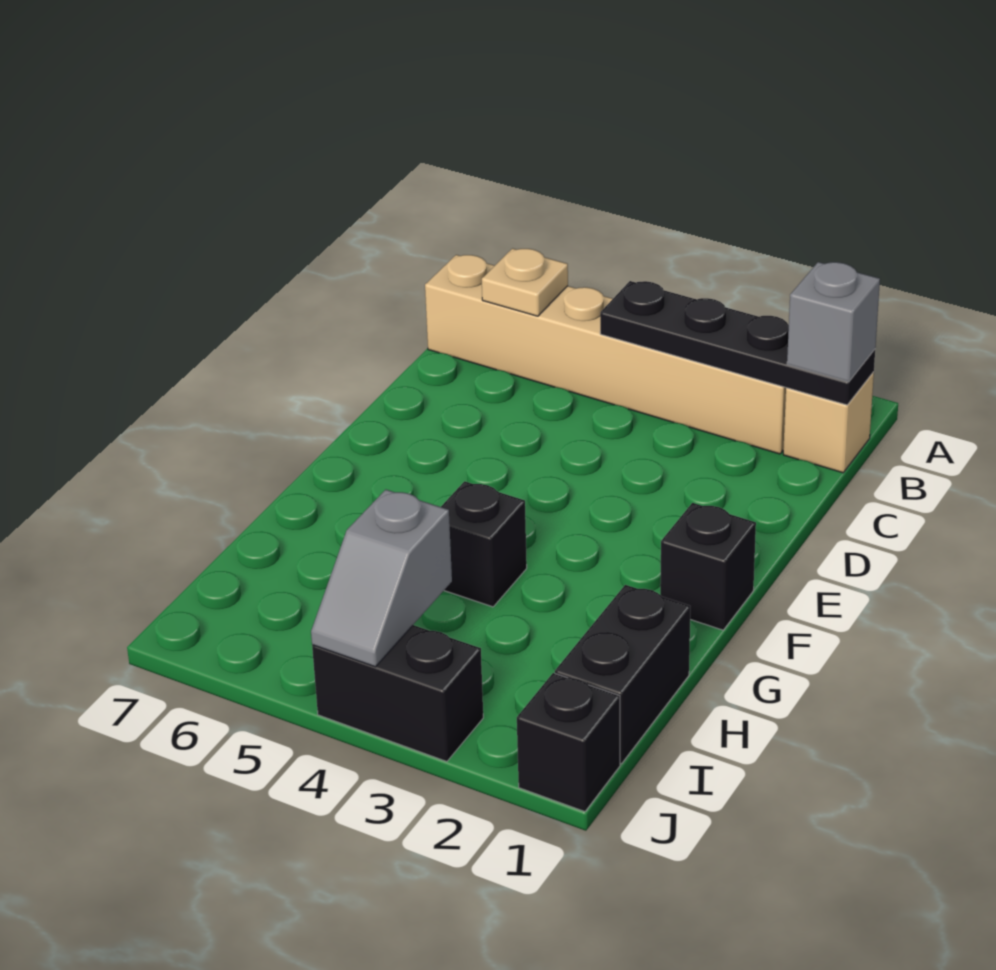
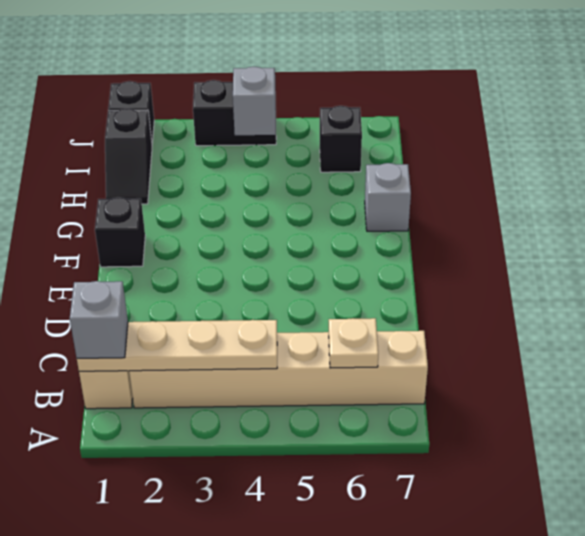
black plate B1:B4 level 2 -> tan plate B1:B4 level 2
black brick G4 level 1 -> black brick I6 level 1
none -> grey brick G7 level 1
black brick H1:I1 level 1 -> black slope H1:I1 level 1 top I

